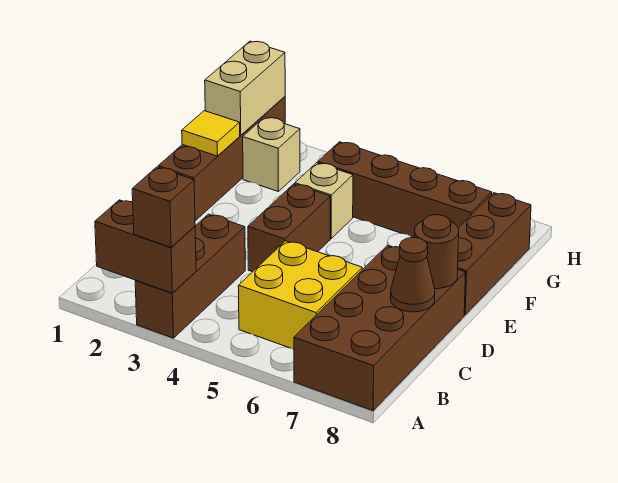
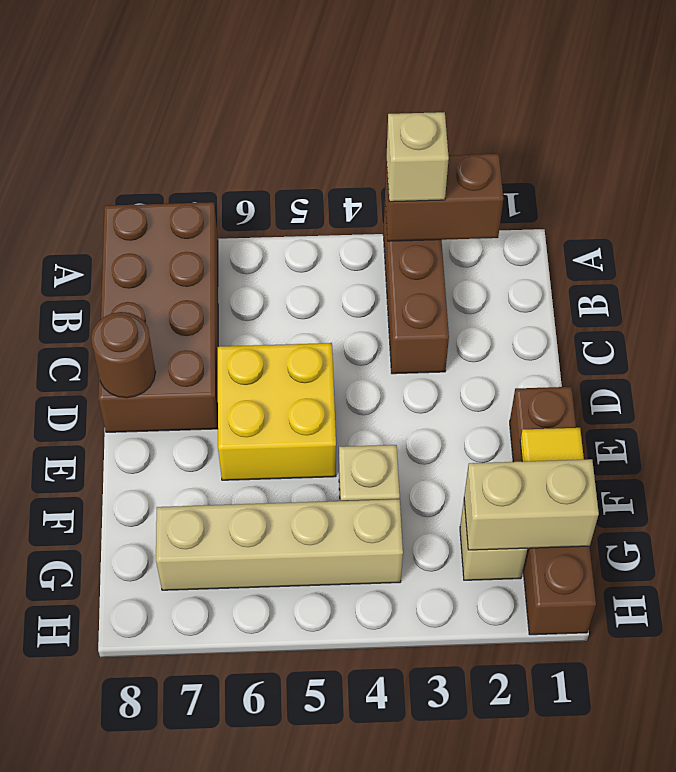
brown brick A3 level 3 -> tan brick A3 level 3
yellow brick B5:C6 level 1 -> yellow brick D5:E6 level 1
brown cone C8 level 2 -> none
brown brick D4:E4 level 1 -> none
brown brick E8:G8 level 1 -> none
tan brick G1:H1 level 2 -> tan brick G1:G2 level 2
brown brick G4:G7 level 1 -> tan brick G4:G7 level 1

